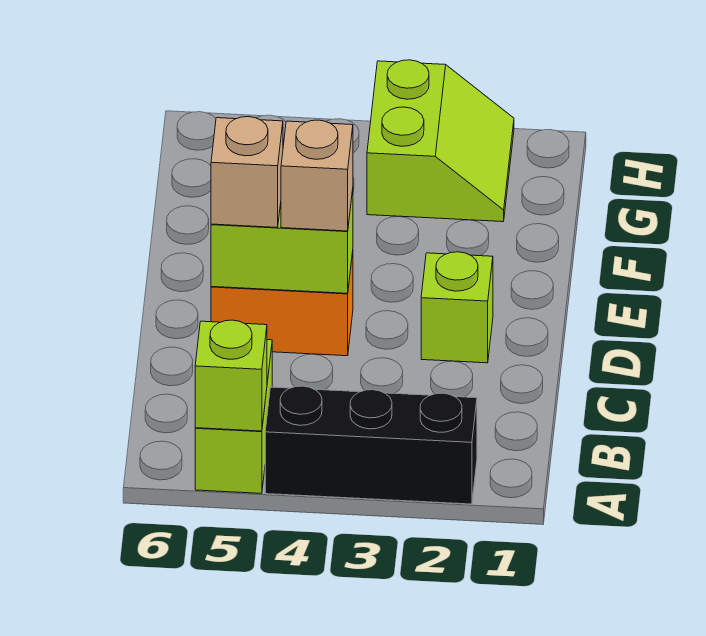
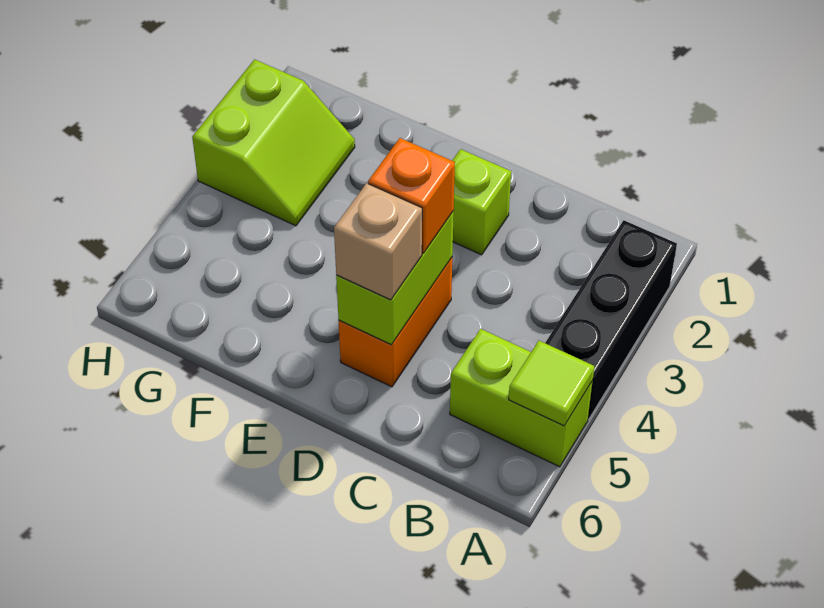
lime brick A5 level 2 -> lime tile A5 level 2
tan brick D4 level 3 -> orange brick D4 level 3
lime slope G2:H3 level 1 top 3 -> lime slope G2:H3 level 1 top H

